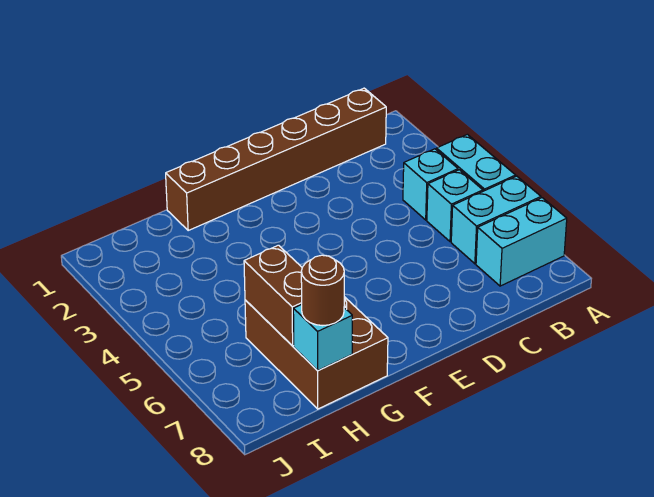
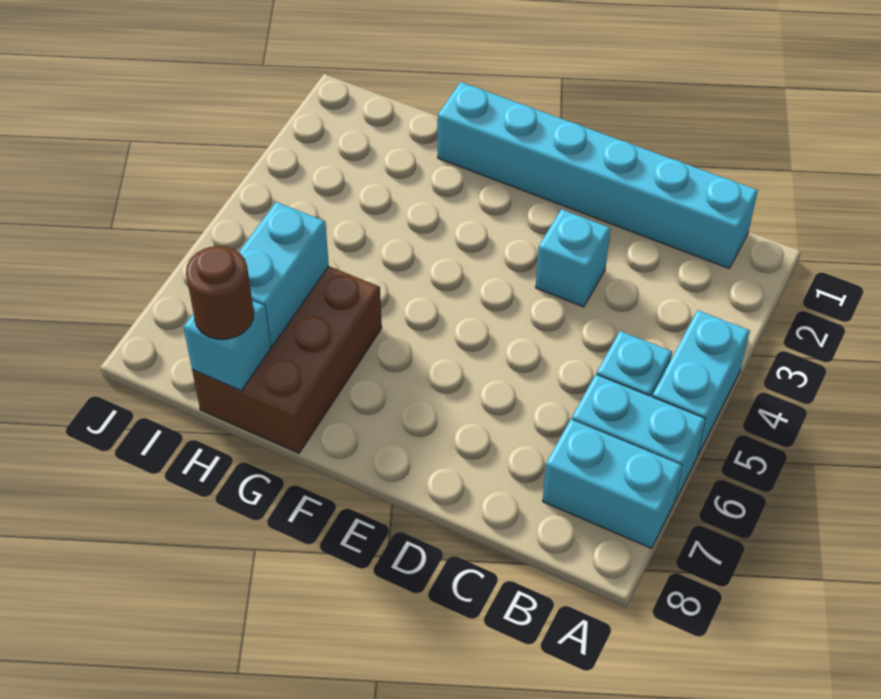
brown brick B1:G1 level 1 -> cyan brick B1:G1 level 1
cyan brick B4 level 1 -> cyan brick D3 level 1
brown brick H6:H7 level 2 -> cyan brick H6:H7 level 2

